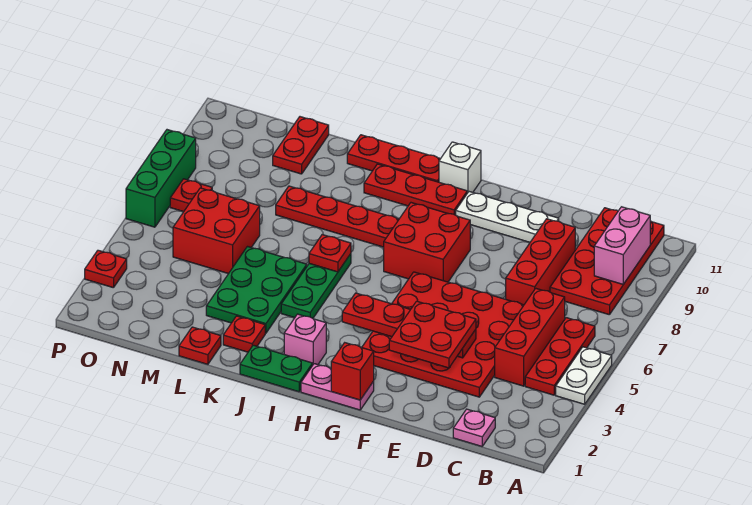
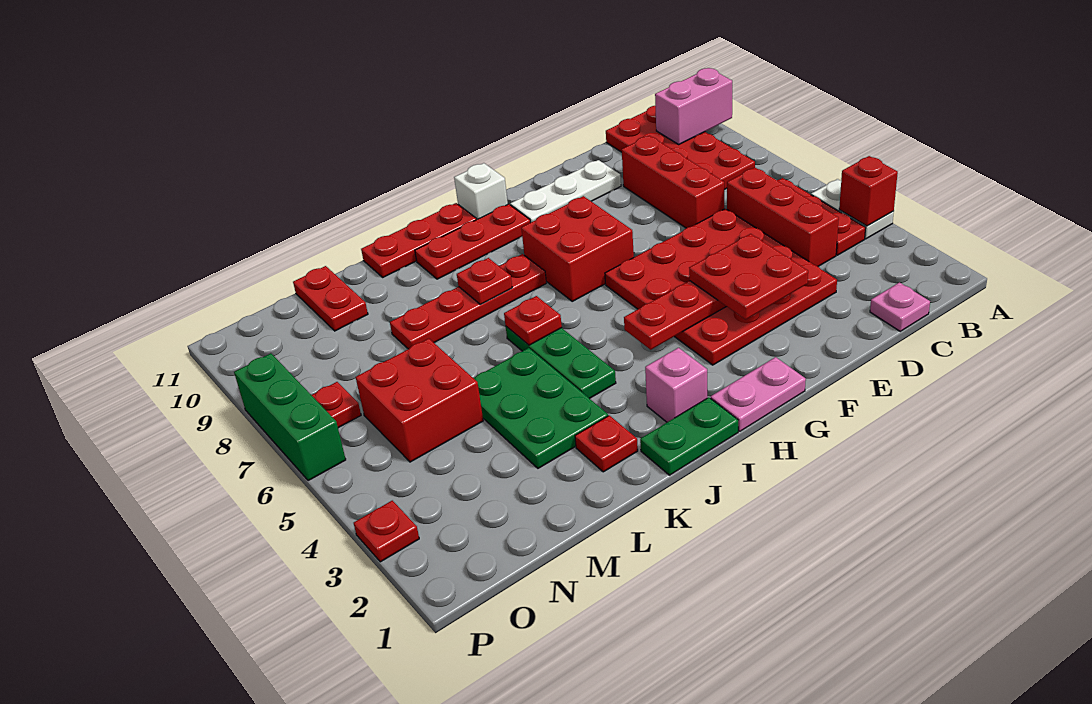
pink brick B9:B10 level 2 -> pink brick A10:B10 level 2
red brick G1 level 2 -> red brick A4 level 2
red plate L1 level 1 -> red plate J8 level 2

